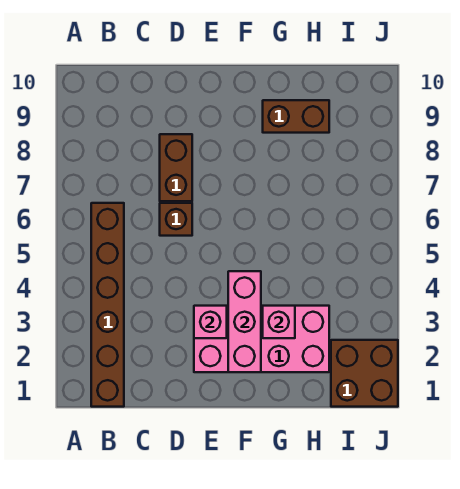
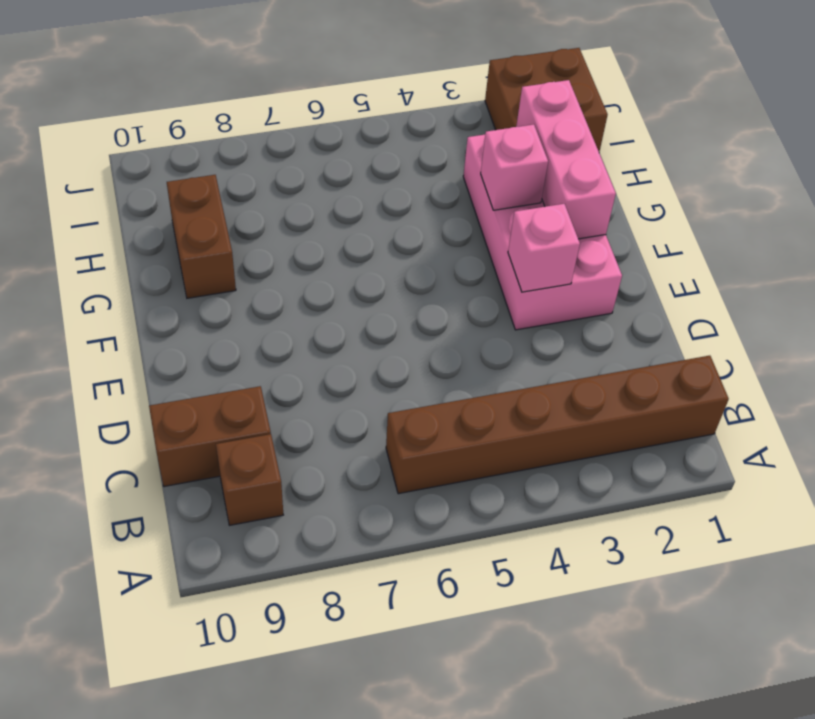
brown brick D6 level 1 -> brown brick B9 level 1
brown brick D7:D8 level 1 -> brown brick C9:C10 level 1
pink brick F2:F4 level 2 -> pink brick F2:H2 level 2

